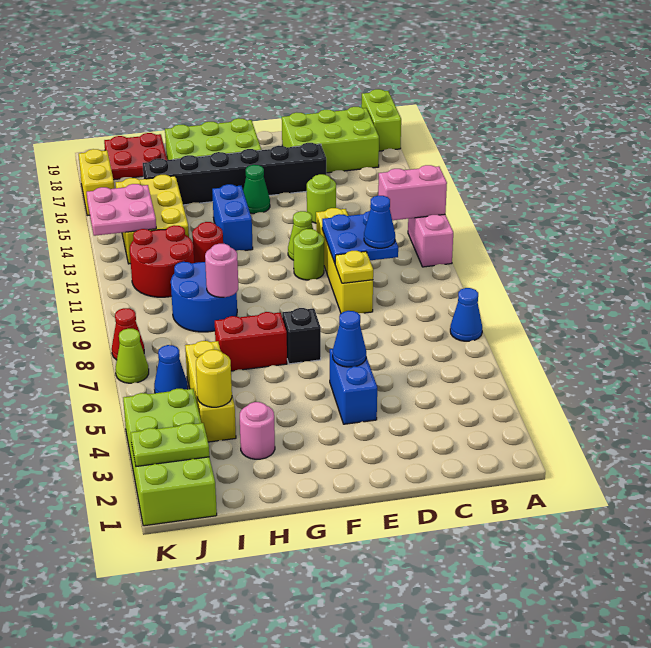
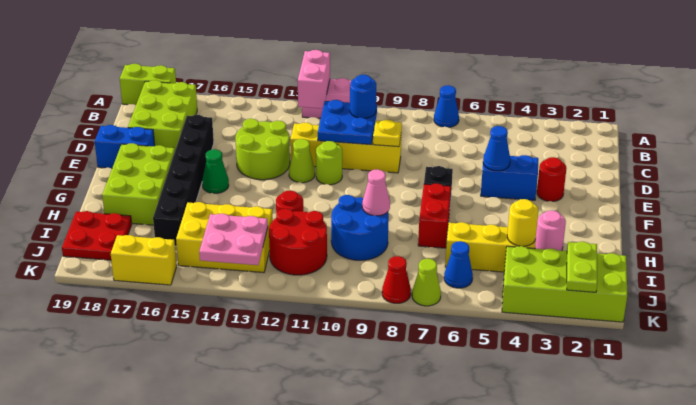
blue cone C10 level 3 -> blue round brick C10 level 3
lime round brick D14 level 1 -> lime round brick D13:E14 level 1
none -> red round brick E3 level 1
blue brick G13:G14 level 1 -> blue brick E18:E19 level 1
pink round brick H9 level 2 -> pink cone H9 level 2

